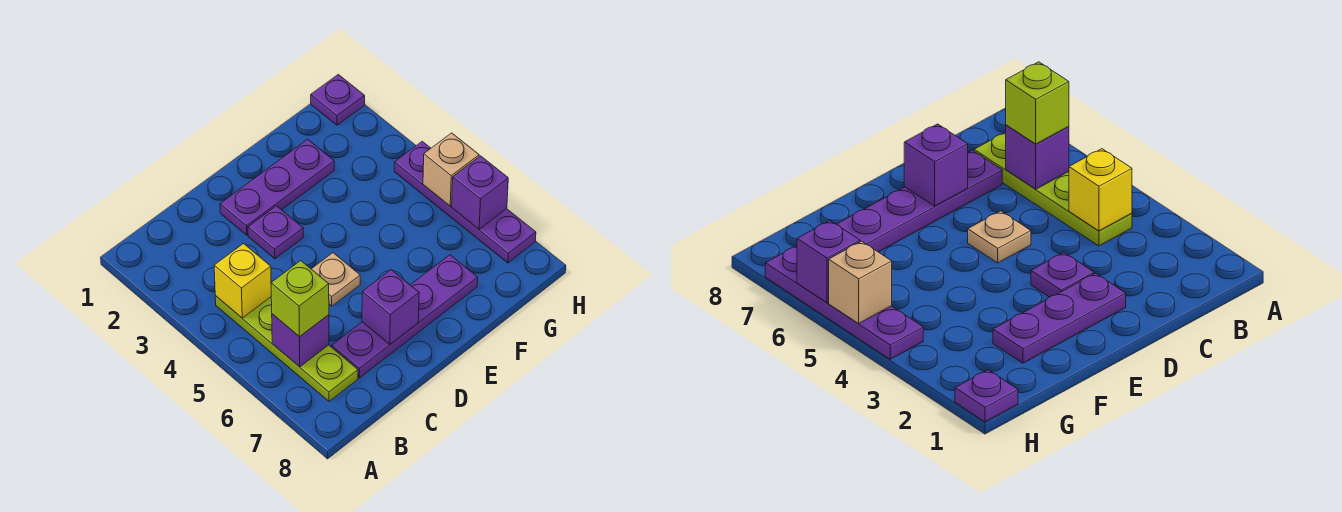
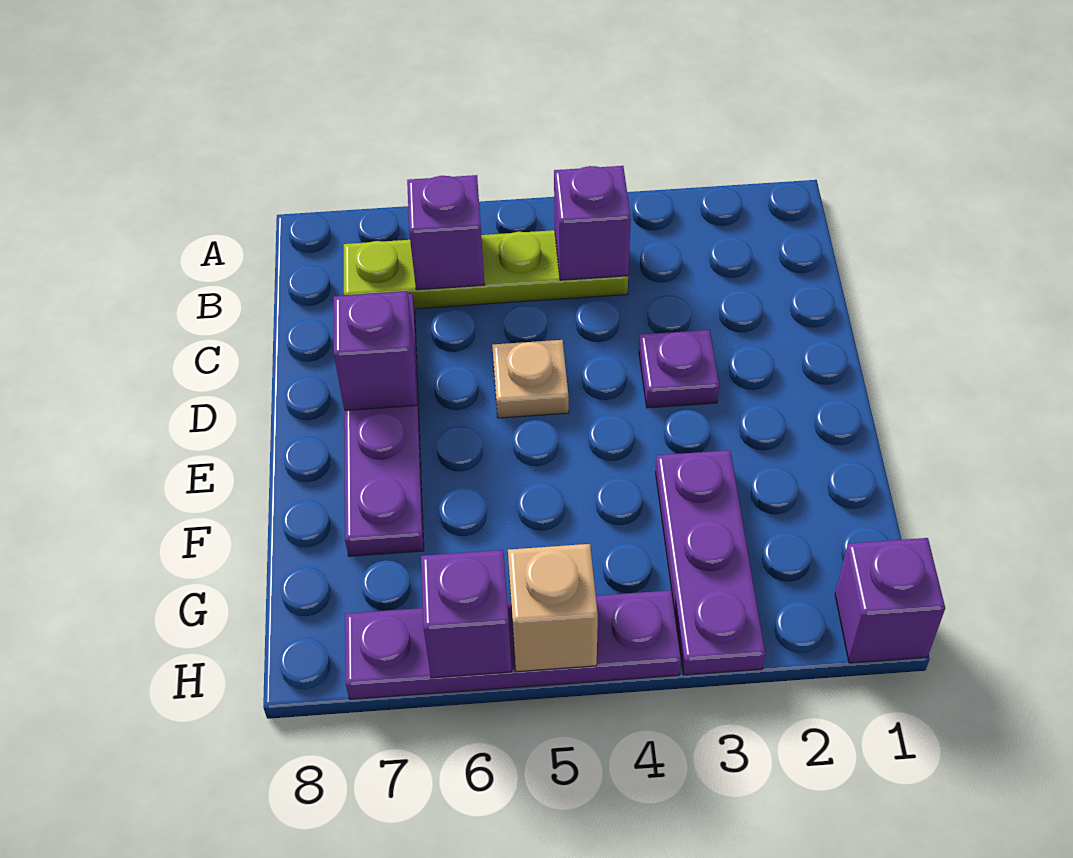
yellow brick B4 level 2 -> purple brick B4 level 2
lime brick B6 level 3 -> none
purple plate D2:F2 level 1 -> purple plate F3:H3 level 1
purple plate H1 level 1 -> purple brick H1 level 1

